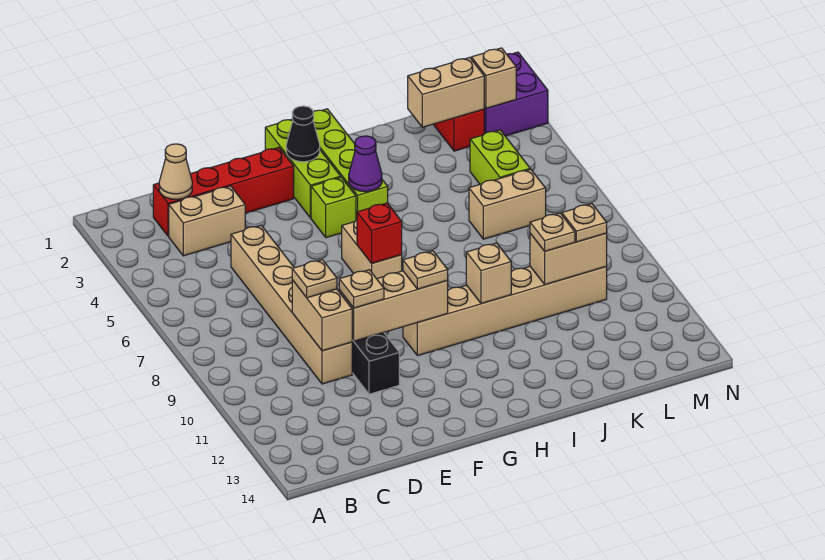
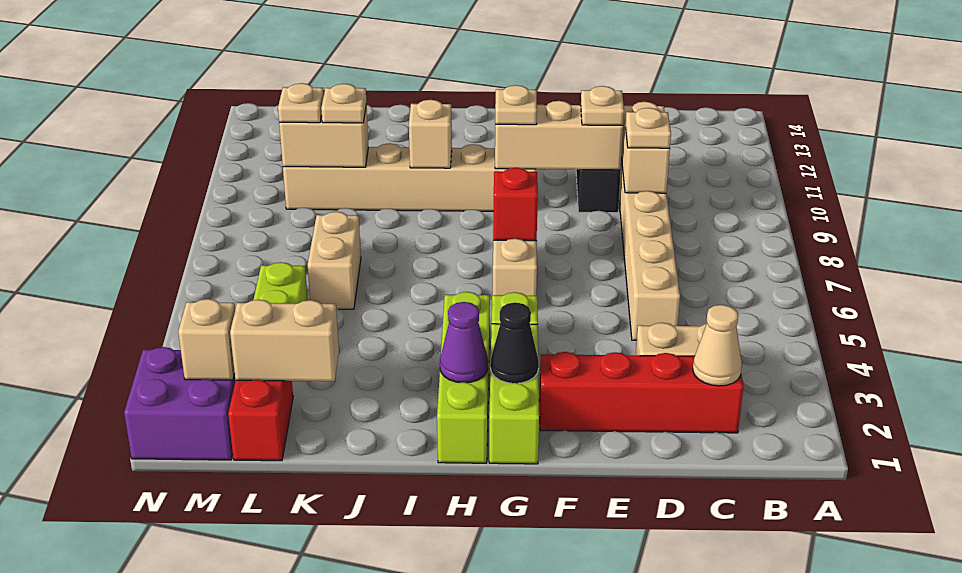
purple cone H4 level 2 -> purple cone H2 level 2
tan brick K6:L6 level 1 -> tan brick K6:K7 level 1

